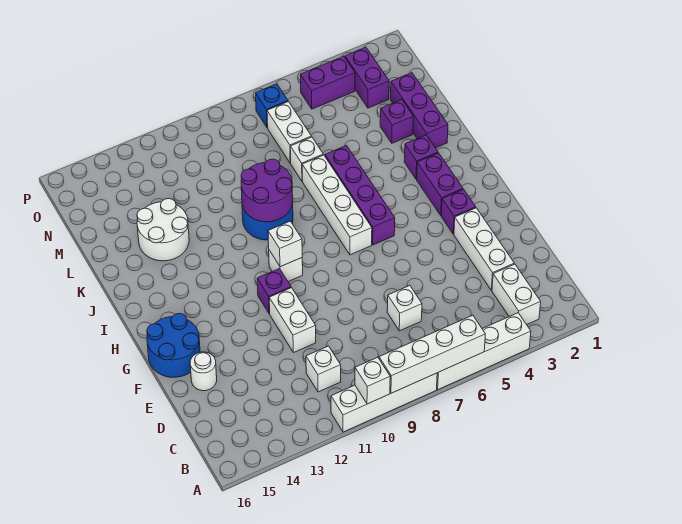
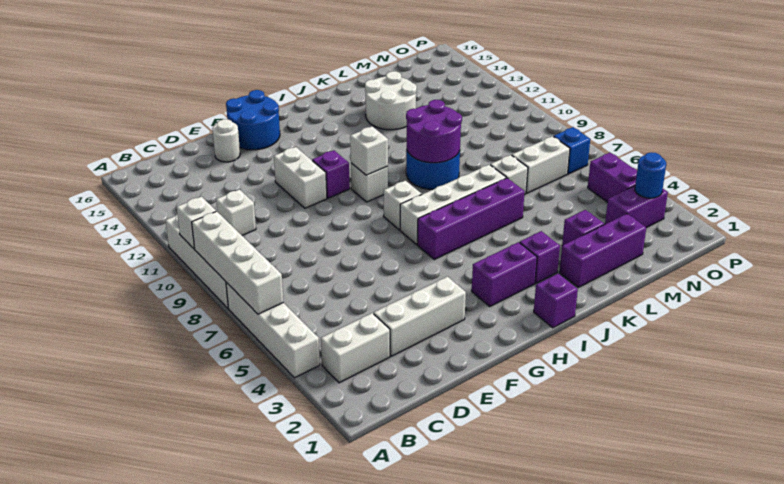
white brick D7 level 1 -> white brick H8 level 1
white brick E11:F11 level 1 -> white brick F11:F12 level 1
purple brick G3 level 1 -> purple brick I1 level 1
none -> blue round brick O3 level 2

